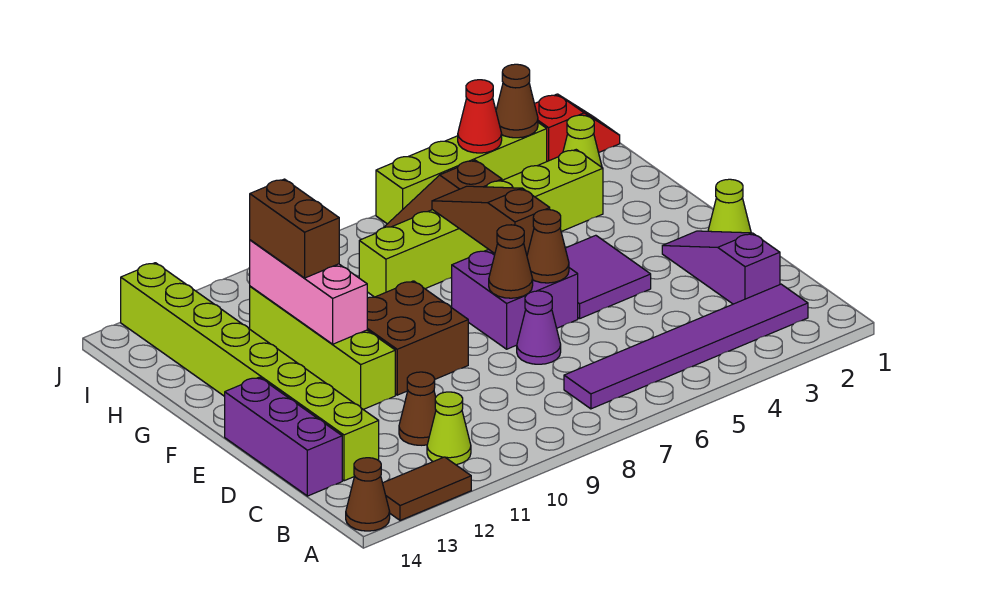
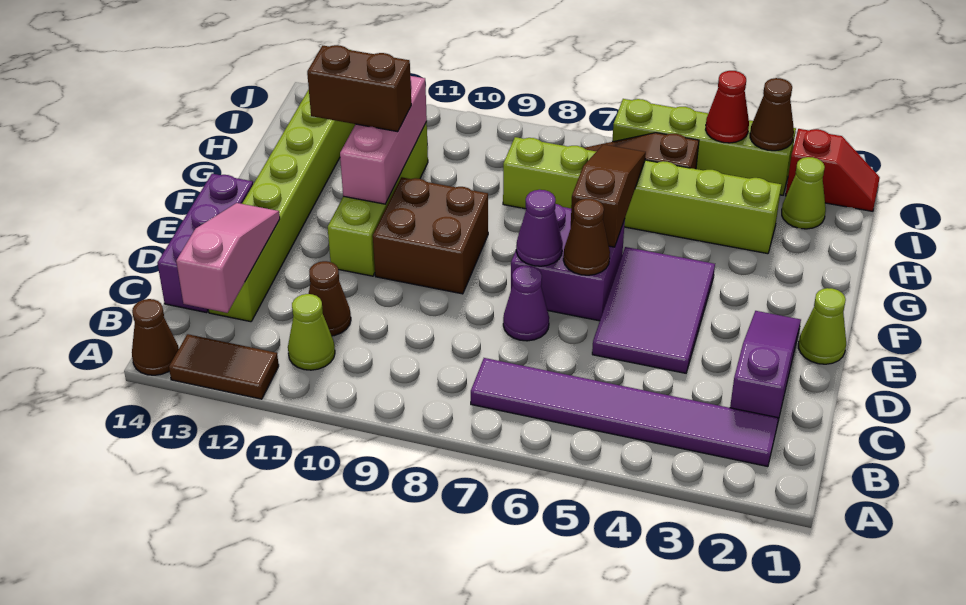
none -> pink slope B13:D13 level 2 top B
purple tile E4:F5 level 1 -> purple tile D4:F5 level 1
brown cone E7 level 2 -> purple cone E7 level 2
brown brick G11:H11 level 3 -> brown brick G11:G12 level 3

